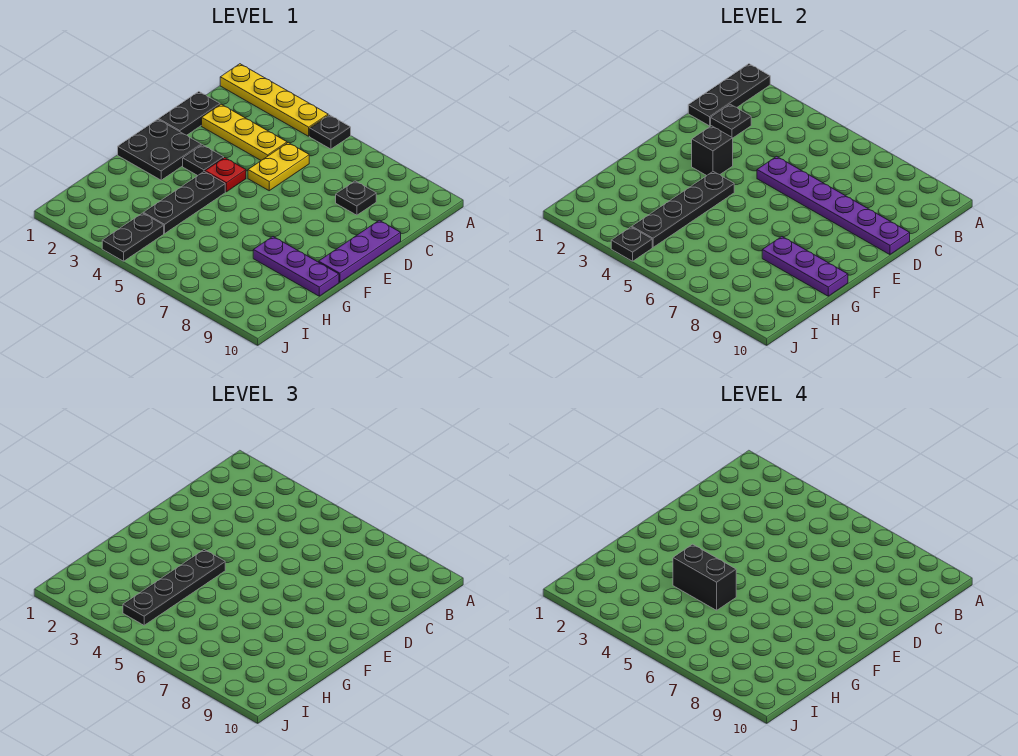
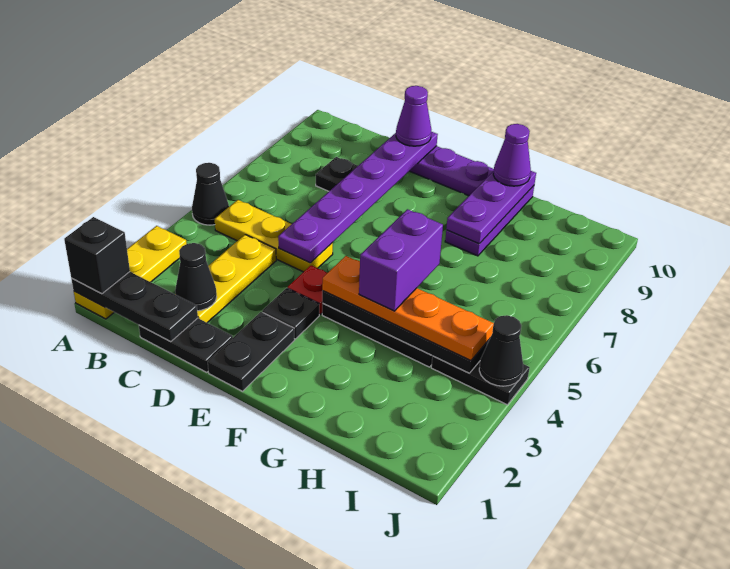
yellow plate A1:A4 level 1 -> yellow plate A1:A3 level 1
black plate A5 level 1 -> black cone A5 level 1
black plate C2 level 2 -> black cone C2 level 2
yellow plate C5:D5 level 1 -> yellow plate B5:D5 level 1
none -> purple cone D10 level 3
black plate E1:F2 level 1 -> black plate E1:E2 level 1
black brick E3 level 2 -> black brick A1 level 3
black plate F4:I4 level 3 -> orange plate F4:I4 level 3
black brick G4:G5 level 4 -> purple brick G4:G5 level 4
none -> purple cone G10 level 3
black plate J4 level 2 -> black cone J4 level 2

